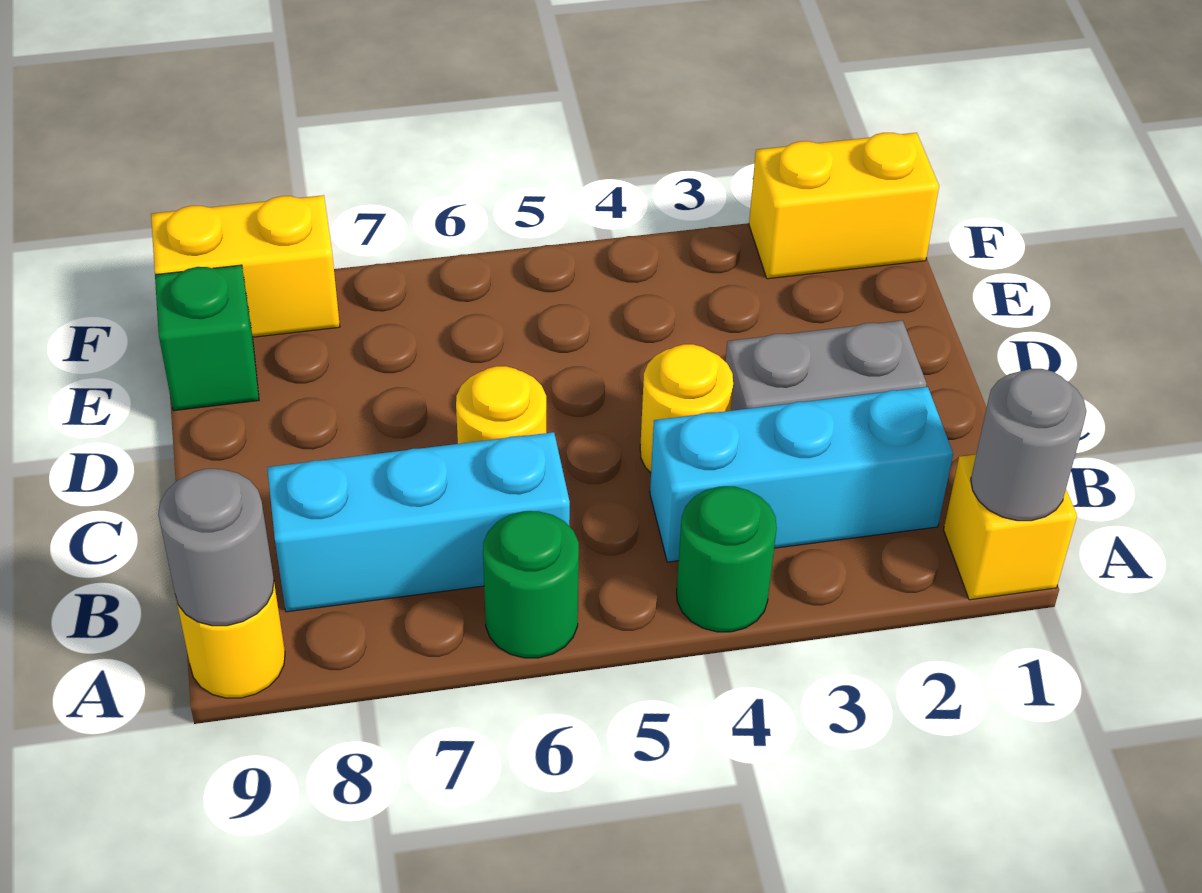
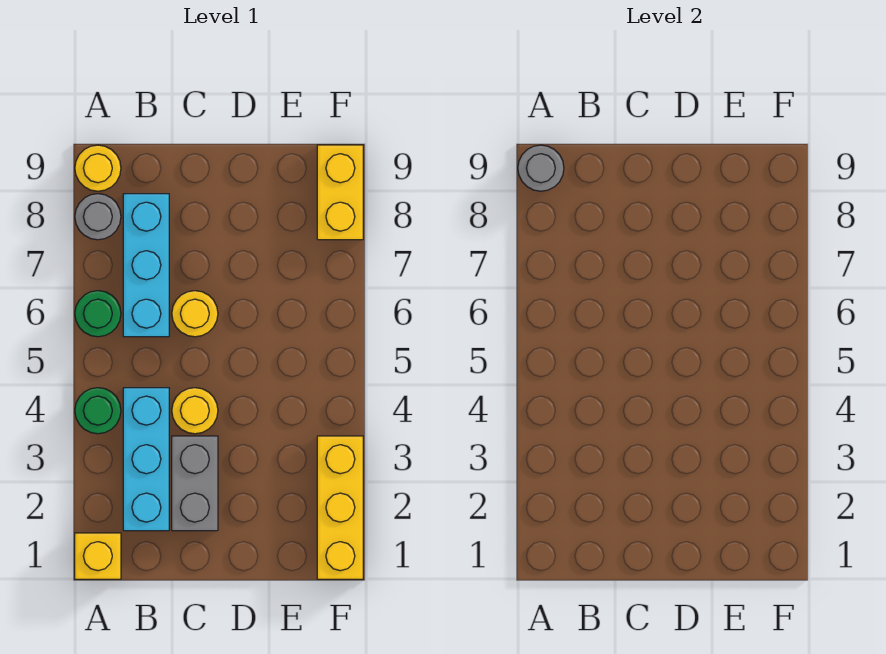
grey round brick A1 level 2 -> grey round brick A8 level 1
green brick E9 level 1 -> none
yellow brick F1:F2 level 1 -> yellow brick F1:F3 level 1

